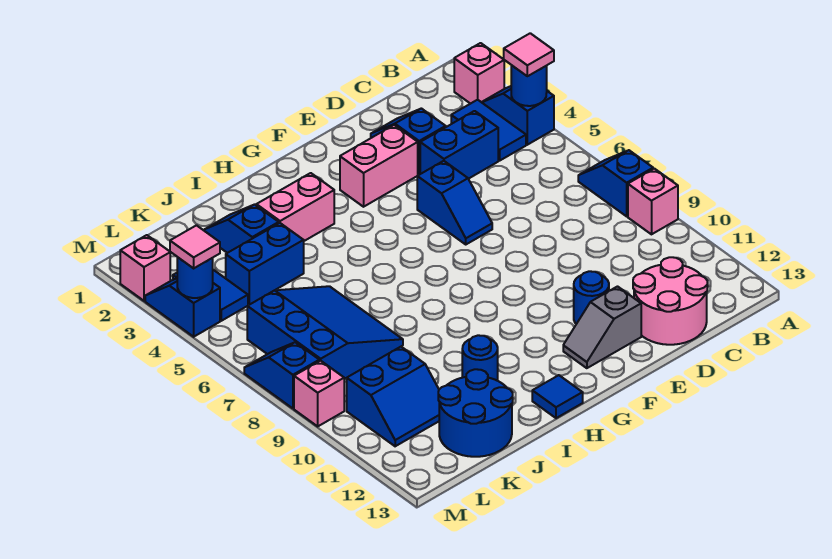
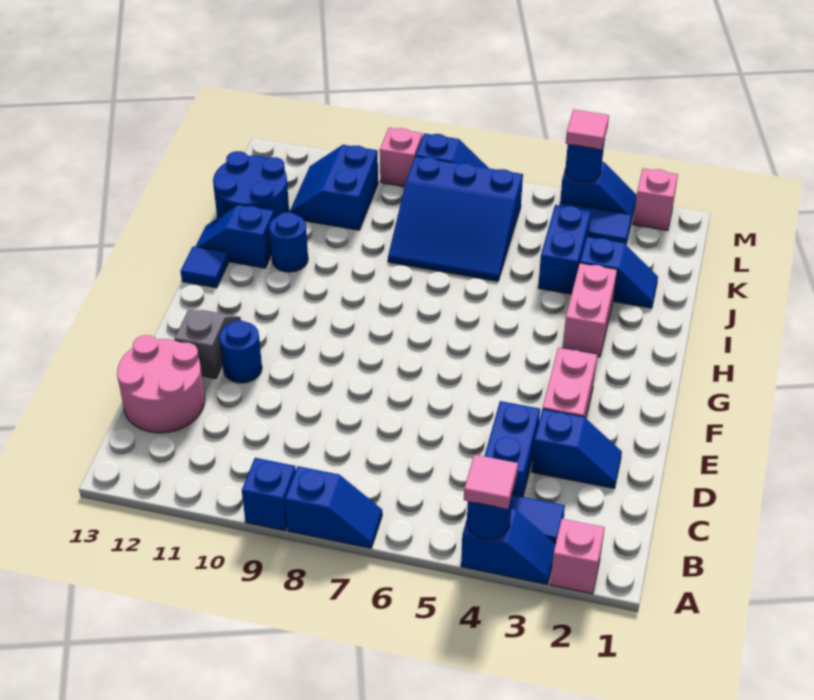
pink brick A9 level 1 -> blue brick A9 level 1
blue slope E5:E6 level 1 top 5 -> blue slope I12:I13 level 1 top 12

